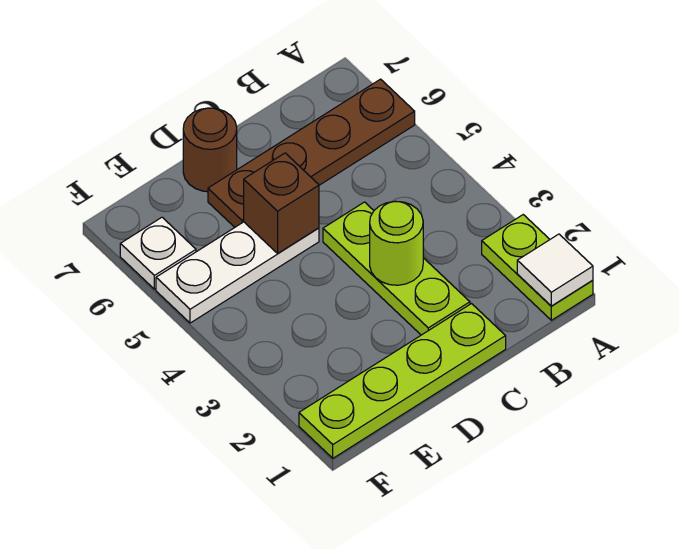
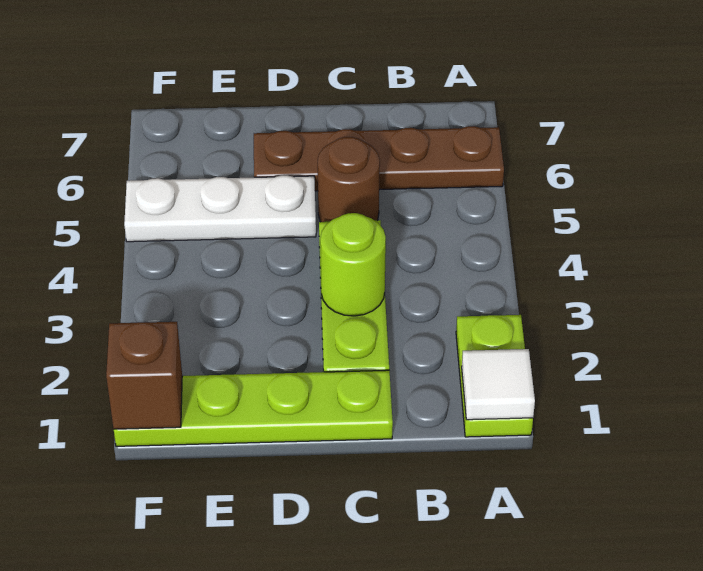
brown brick D5 level 2 -> brown brick F1 level 2
brown round brick D7 level 1 -> brown round brick C5 level 1
white plate F6 level 1 -> none

